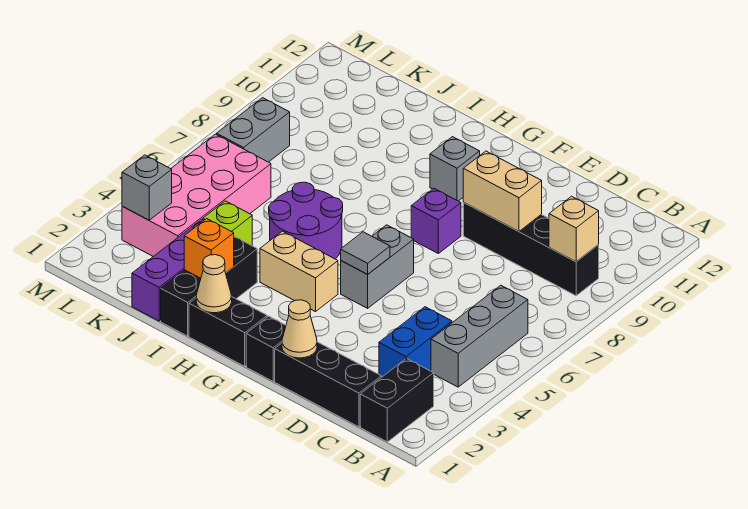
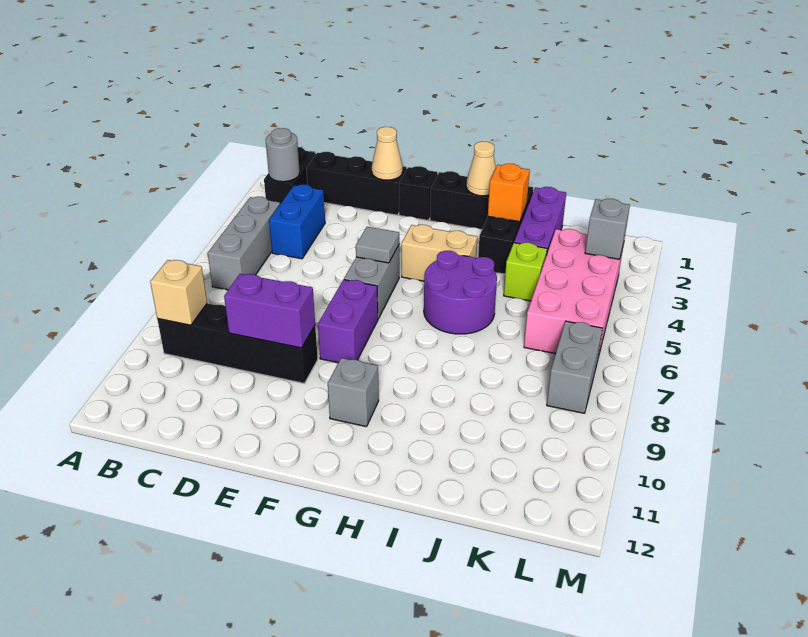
none -> grey round brick B2 level 2
tan brick D9:E9 level 2 -> purple brick D9:E9 level 2
purple brick F8 level 1 -> purple brick F7:F8 level 1

